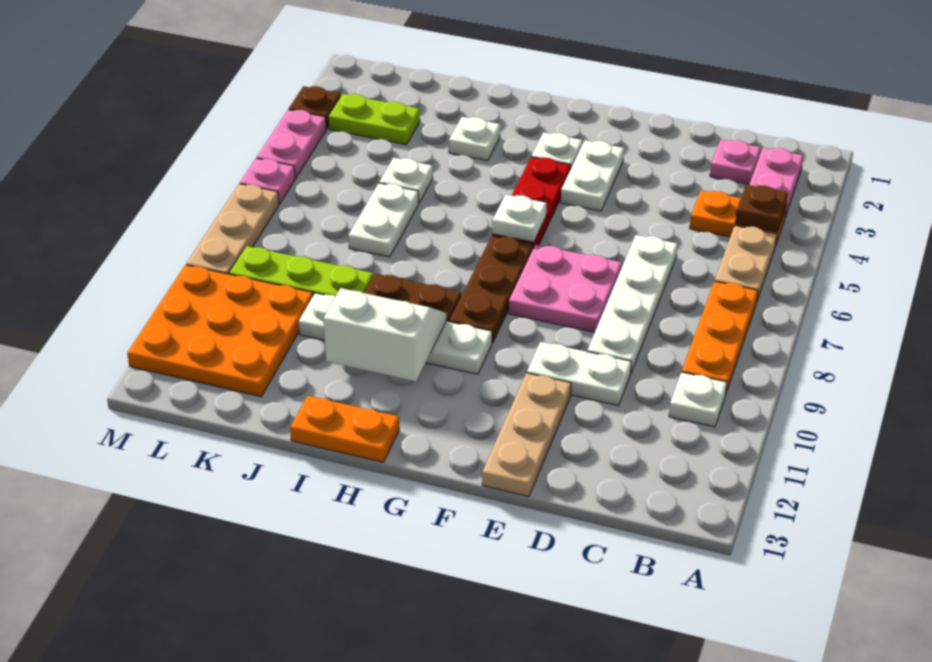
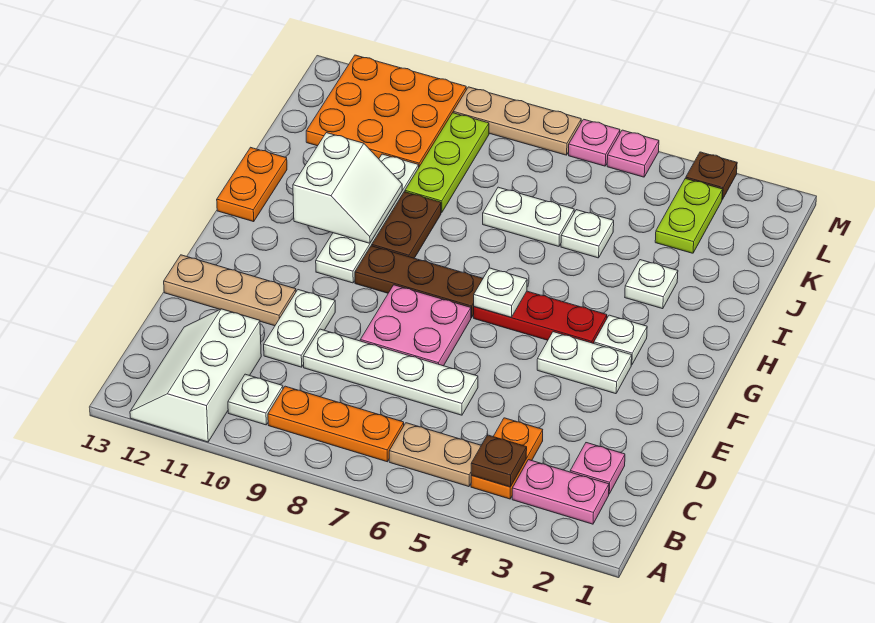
none -> white slope A11:C12 level 1 top 11
pink plate M4:M5 level 1 -> pink plate M5 level 1

